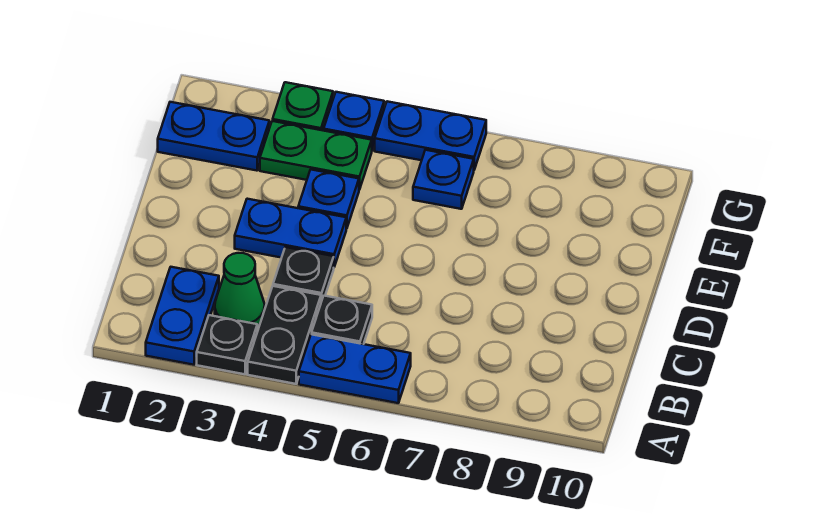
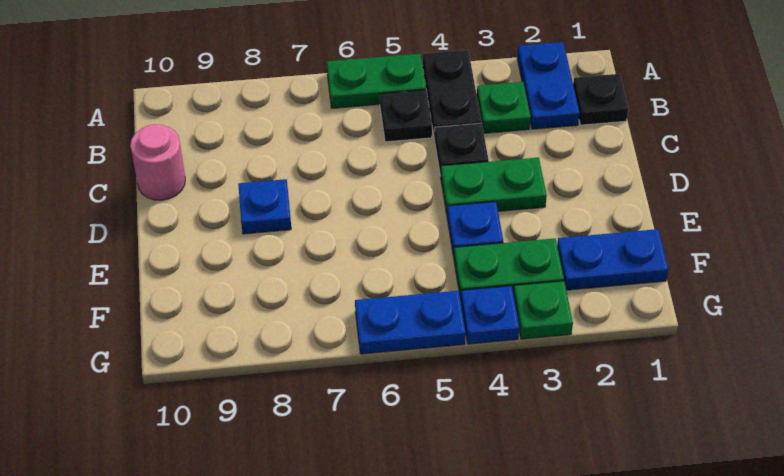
black plate A3 level 1 -> black plate B1 level 1
blue plate A5:A6 level 1 -> green plate A5:A6 level 1
green cone B3 level 1 -> green plate B3 level 1
none -> pink round brick C10 level 1
blue plate D3:D4 level 1 -> green plate D3:D4 level 1
blue plate F6 level 1 -> blue plate D8 level 1

